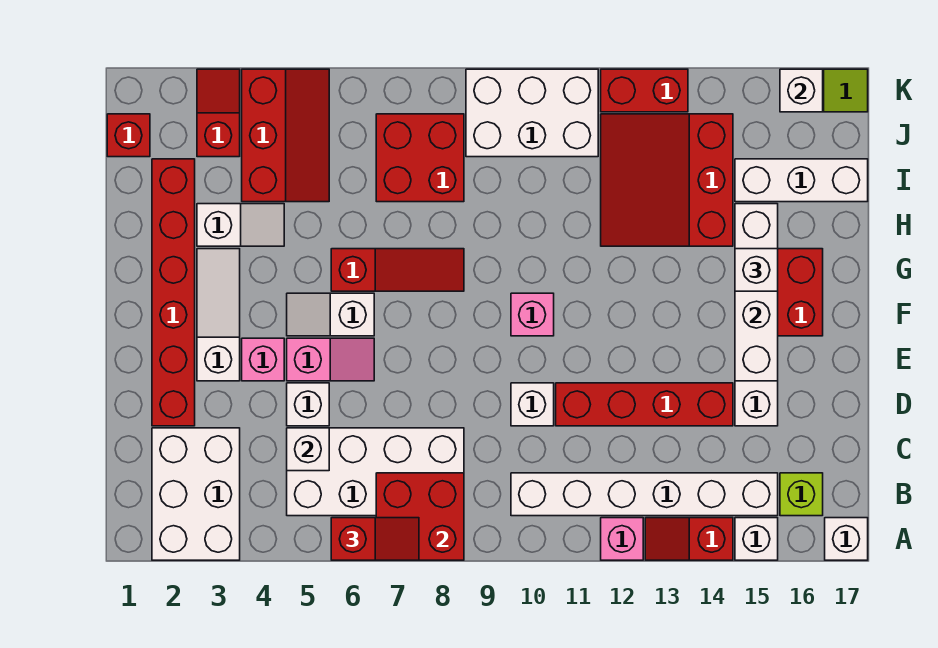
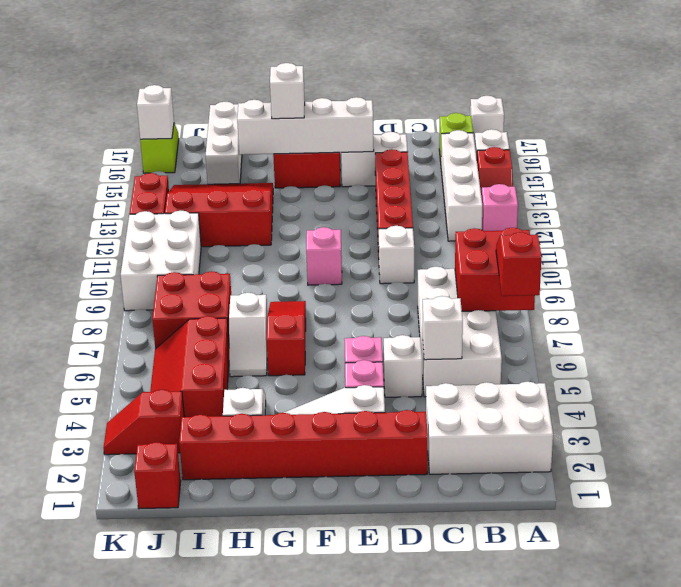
white brick B10:B15 level 1 -> white brick B12:B15 level 1
white slope F5:F6 level 1 top 6 -> white slope H6:H7 level 1 top 7
red slope H12:J14 level 1 top 14 -> red slope H12:J14 level 1 top 12
red slope I4:K5 level 1 top 4 -> red slope I4:J6 level 1 top I

